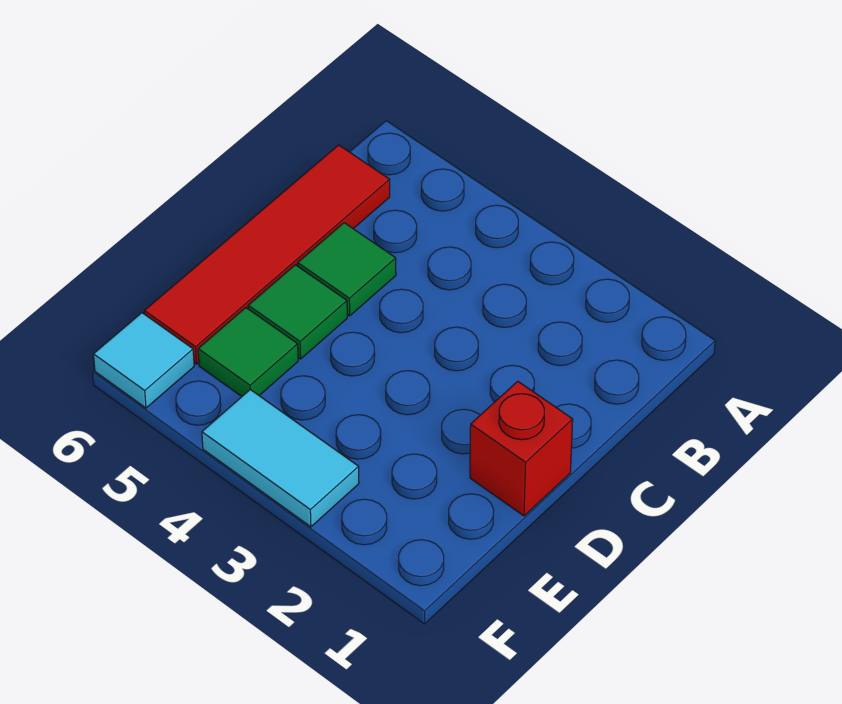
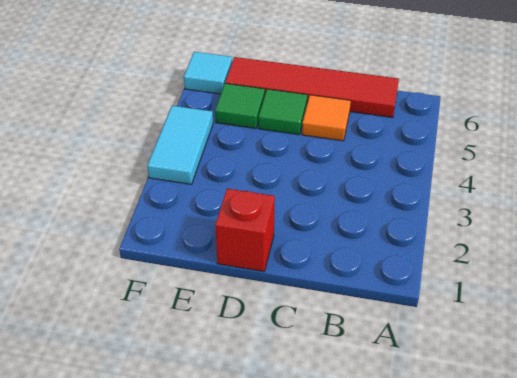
green tile C5 level 1 -> orange tile C5 level 1

